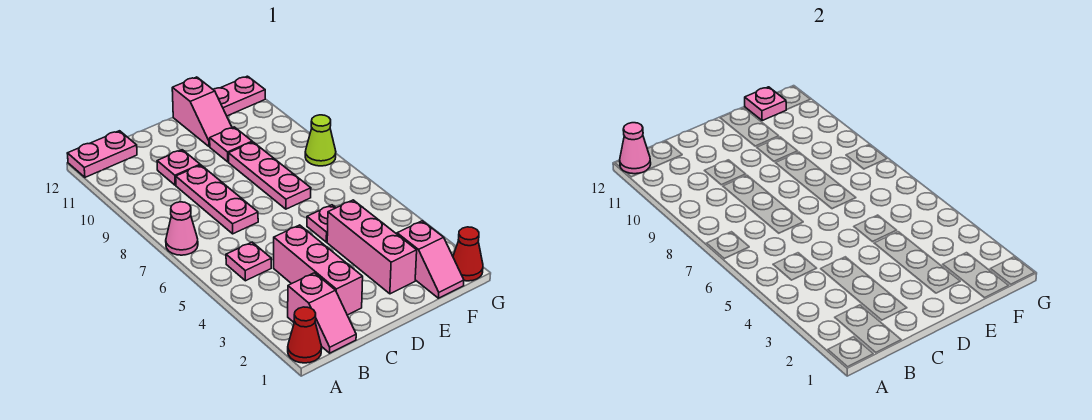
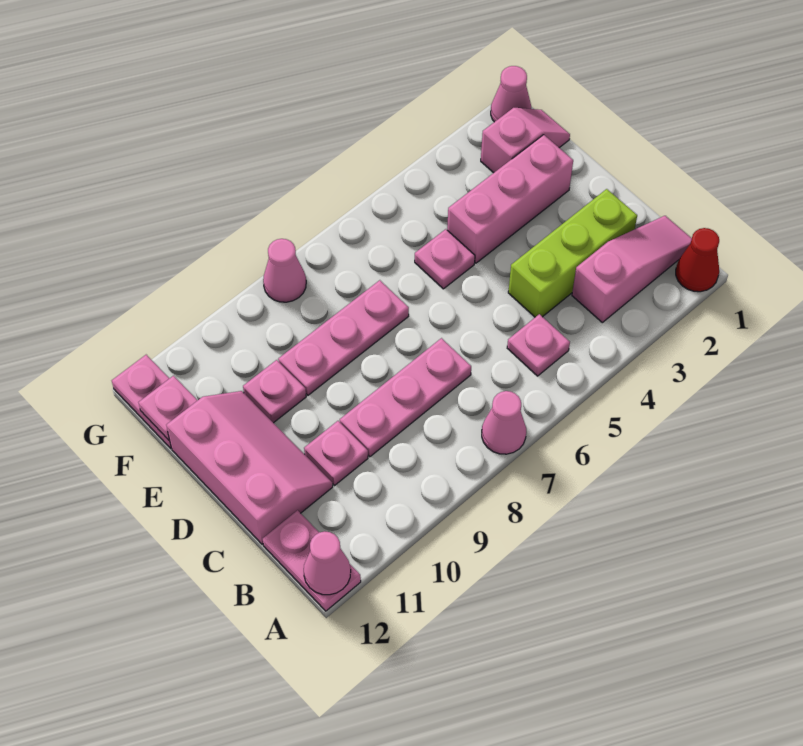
pink slope B1:B2 level 1 top 2 -> pink slope B1:B3 level 1 top 3
pink brick C2:C4 level 1 -> lime brick C2:C4 level 1
pink slope E11:E12 level 1 top 12 -> pink slope C11:E12 level 1 top 12
red cone G1 level 1 -> pink cone G1 level 1
lime cone G8 level 1 -> pink cone G8 level 1

